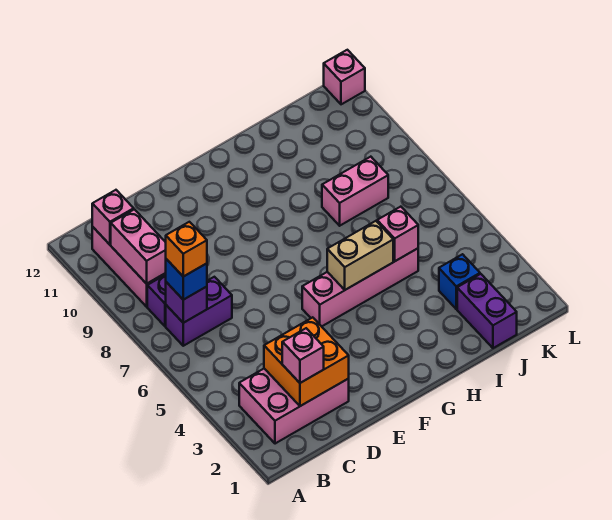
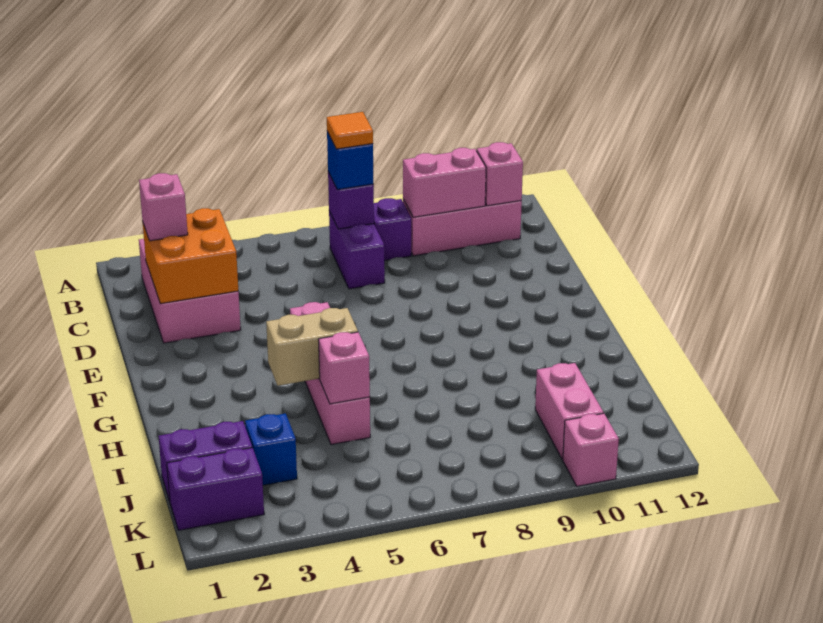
orange brick B7 level 4 -> orange tile B7 level 4
tan brick G5:H5 level 2 -> tan brick H4:H5 level 2
pink brick I8:J8 level 1 -> pink brick J10:K10 level 1
none -> purple brick K1:K2 level 1
pink brick L12 level 1 -> pink brick L10 level 1

